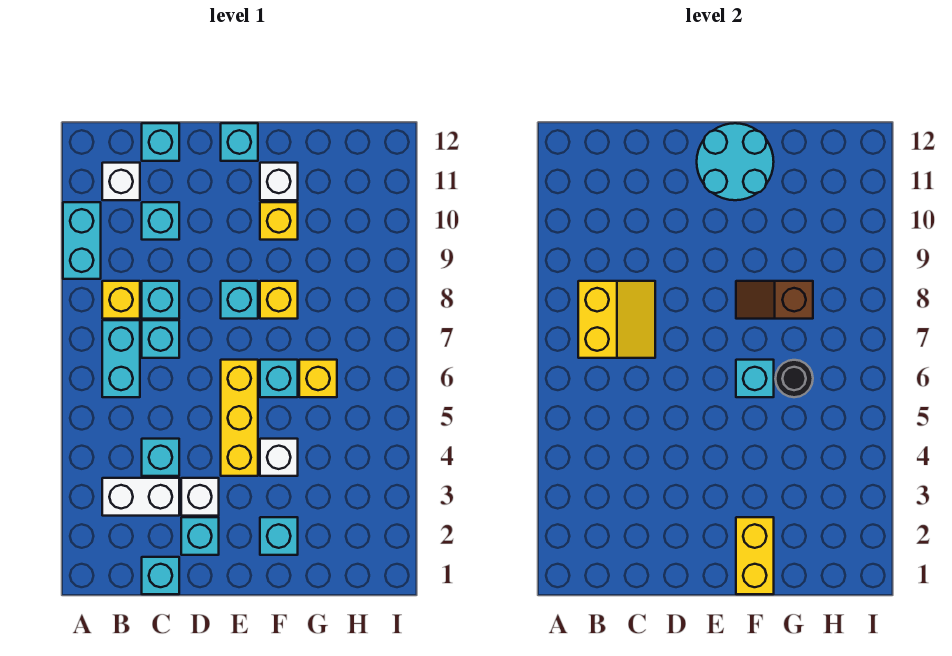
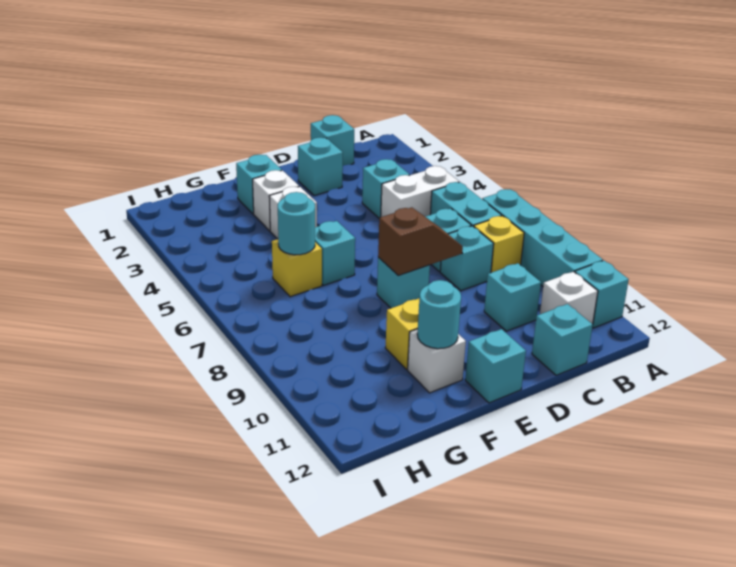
cyan brick A9:A10 level 1 -> cyan brick A7:A10 level 1
white brick B3:C3 level 1 -> white brick B5:C5 level 1
yellow slope B7:C8 level 2 top B -> none
white brick D3 level 1 -> white brick F3 level 1
yellow brick E4:E6 level 1 -> none
cyan round brick E11:F12 level 2 -> cyan round brick F11 level 2
yellow brick F1:F2 level 2 -> none
cyan brick F6 level 2 -> cyan brick A11 level 1
yellow brick F8 level 1 -> none
brown slope F8:G8 level 2 top G -> brown slope D8:E8 level 2 top E
black round brick G6 level 2 -> cyan round brick G6 level 2

